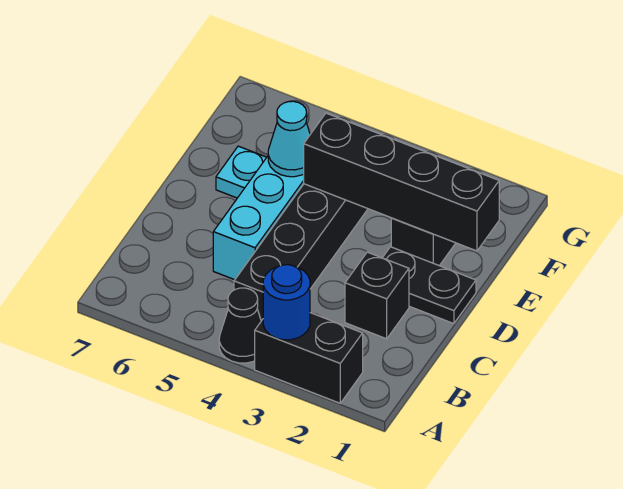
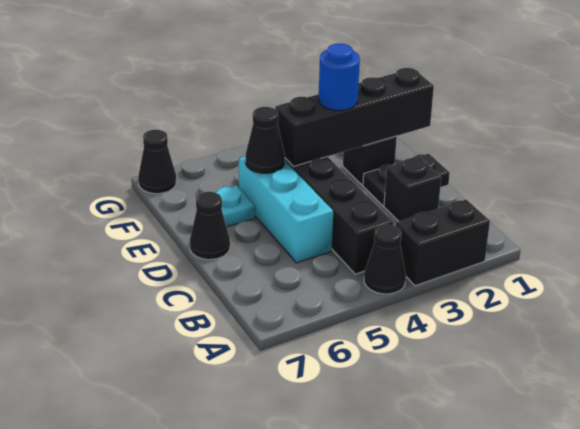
blue round brick A3 level 2 -> blue round brick E3 level 3
none -> black cone D7 level 1
cyan cone E5 level 2 -> black cone E5 level 2
none -> black cone G7 level 1

